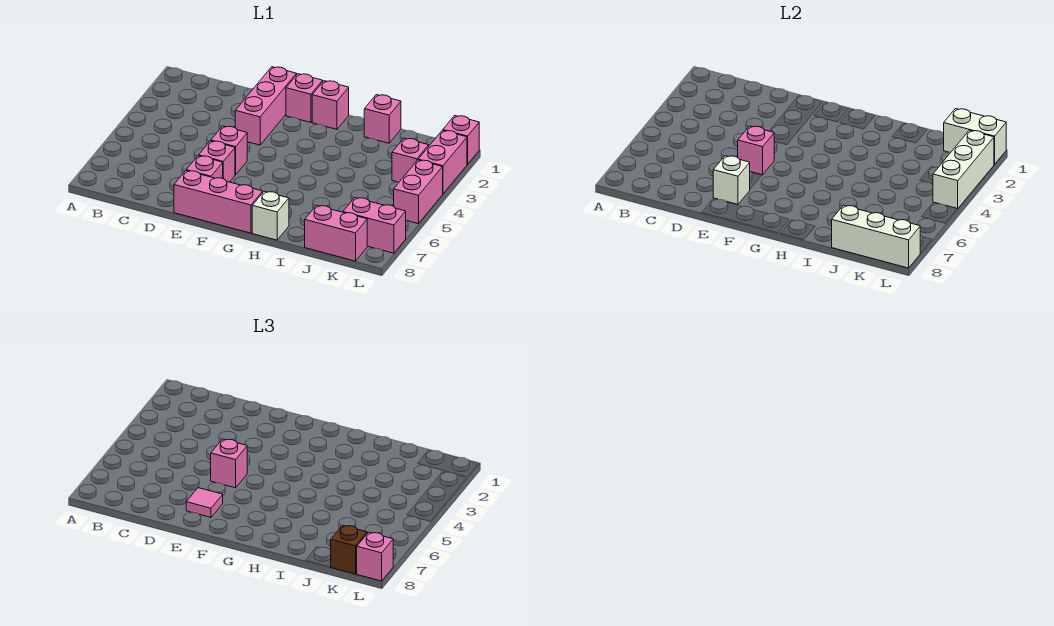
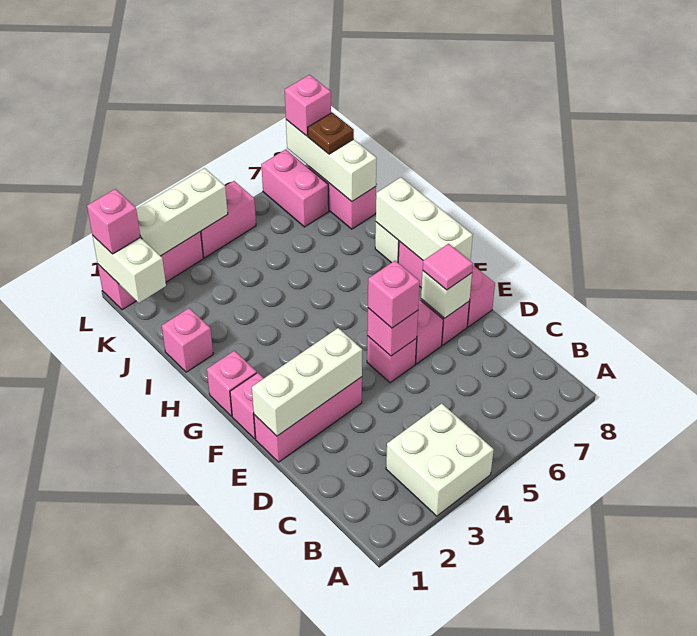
none -> white brick A3:B4 level 1
none -> white brick E1:E3 level 2
none -> white brick F8:H8 level 2
pink brick K3 level 1 -> pink brick L1 level 3
brown brick K8 level 3 -> brown plate K8 level 3

